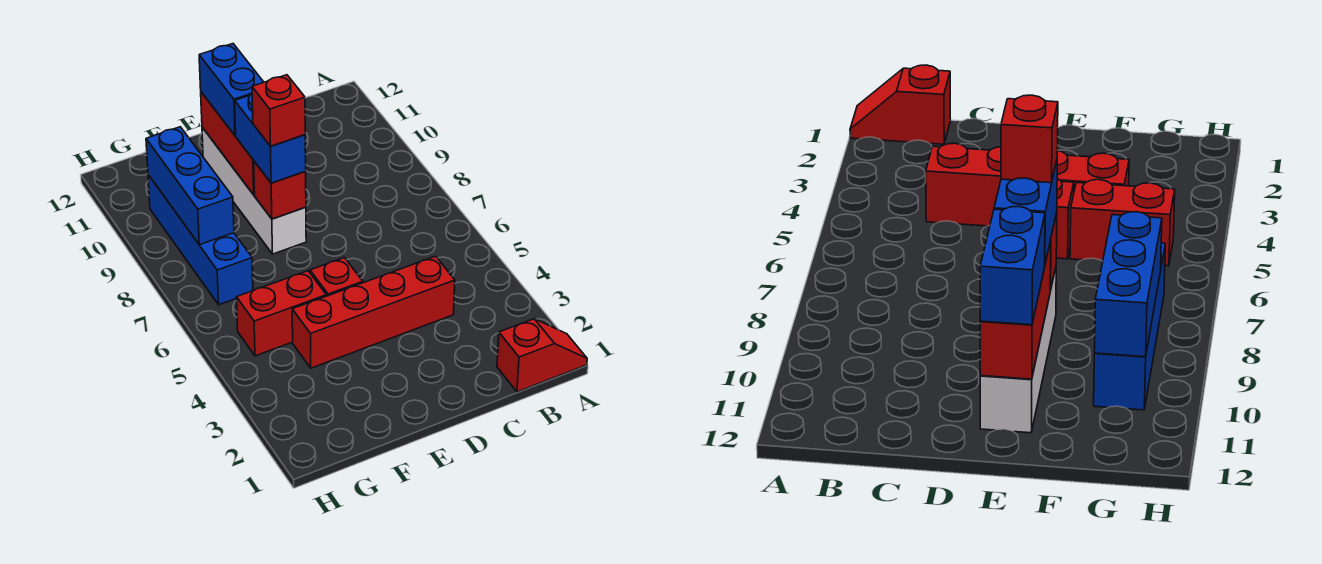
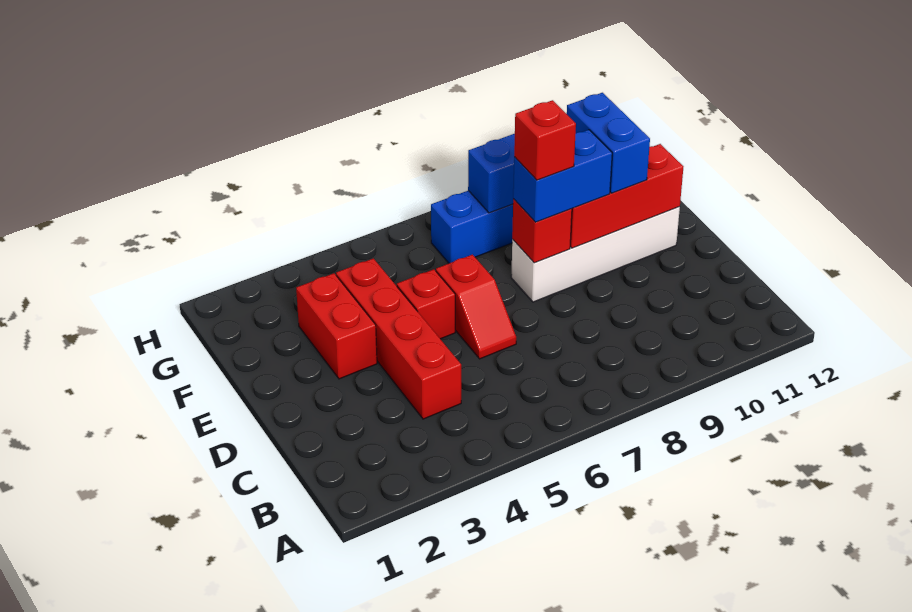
red slope A1:B1 level 1 top B -> red slope D6:E6 level 1 top E
blue brick E10:E11 level 3 -> blue brick E10:F10 level 3
red brick F5:G5 level 1 -> red brick E3:F3 level 1

